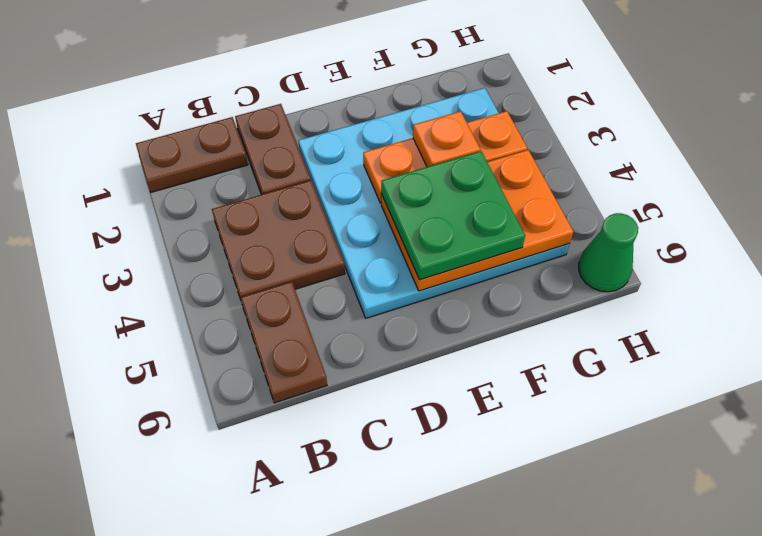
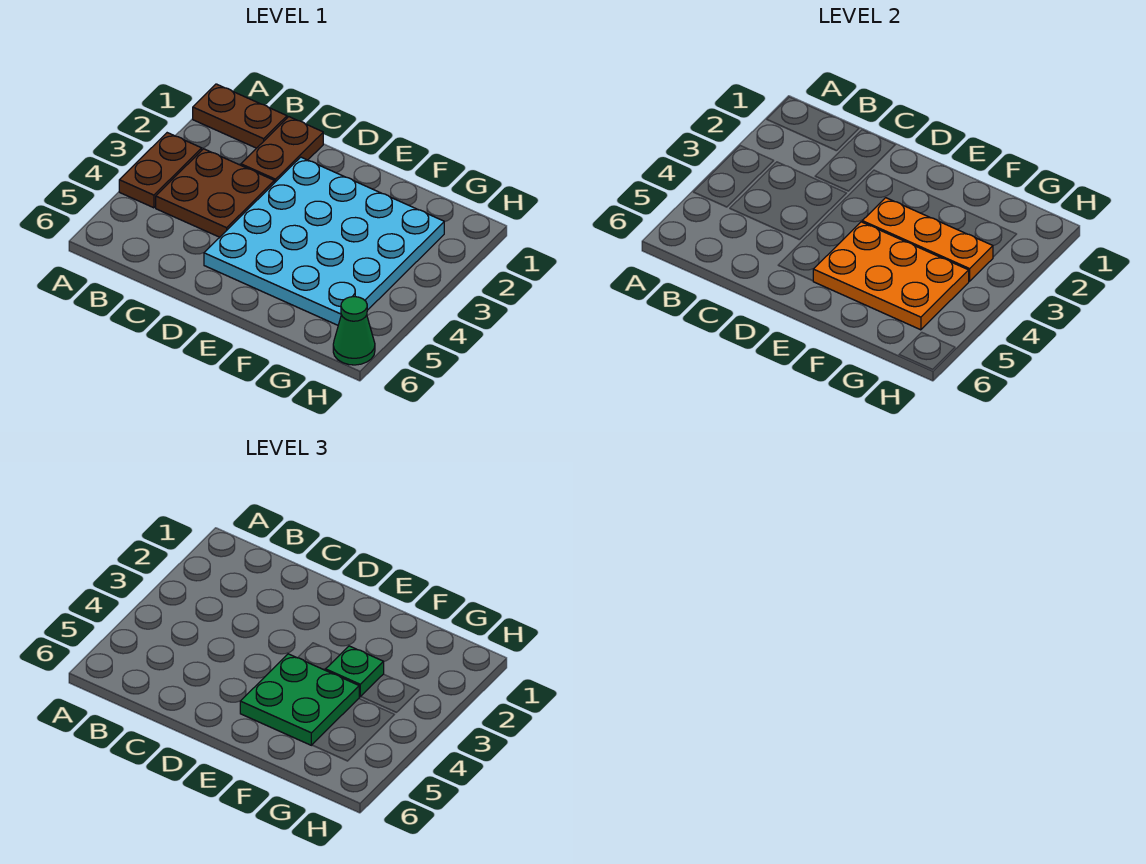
brown plate B5:B6 level 1 -> brown plate A3:A4 level 1
orange plate F3 level 3 -> green plate F3 level 3

